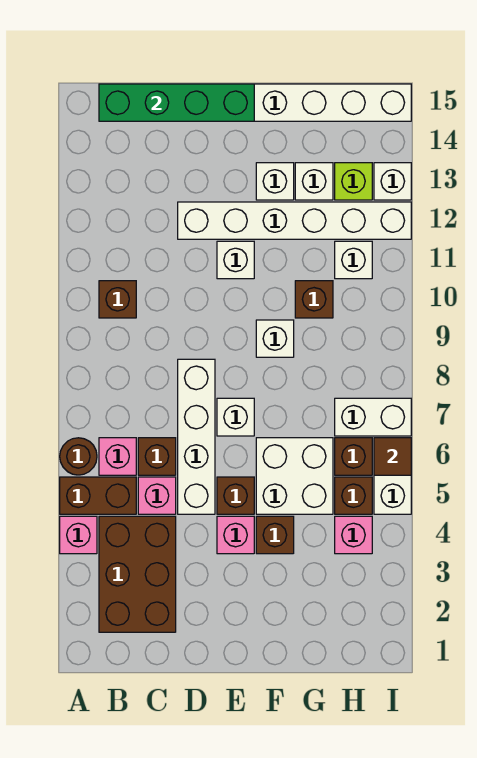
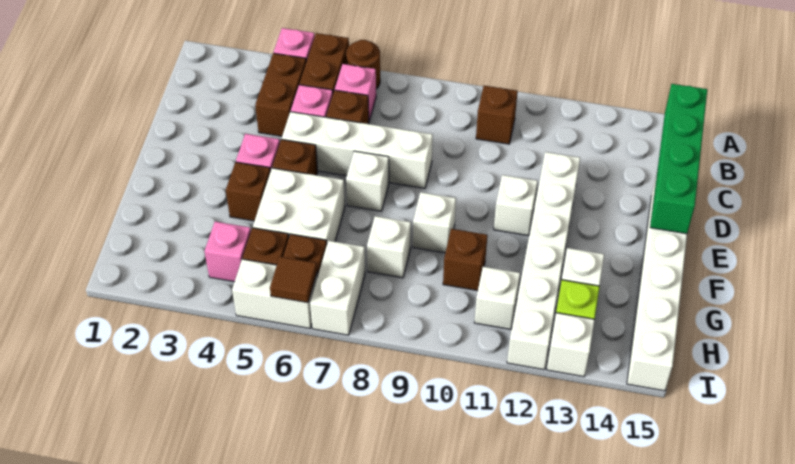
brown brick B2:C4 level 1 -> brown brick B4:C4 level 1
white brick F13 level 1 -> white brick G8 level 1

